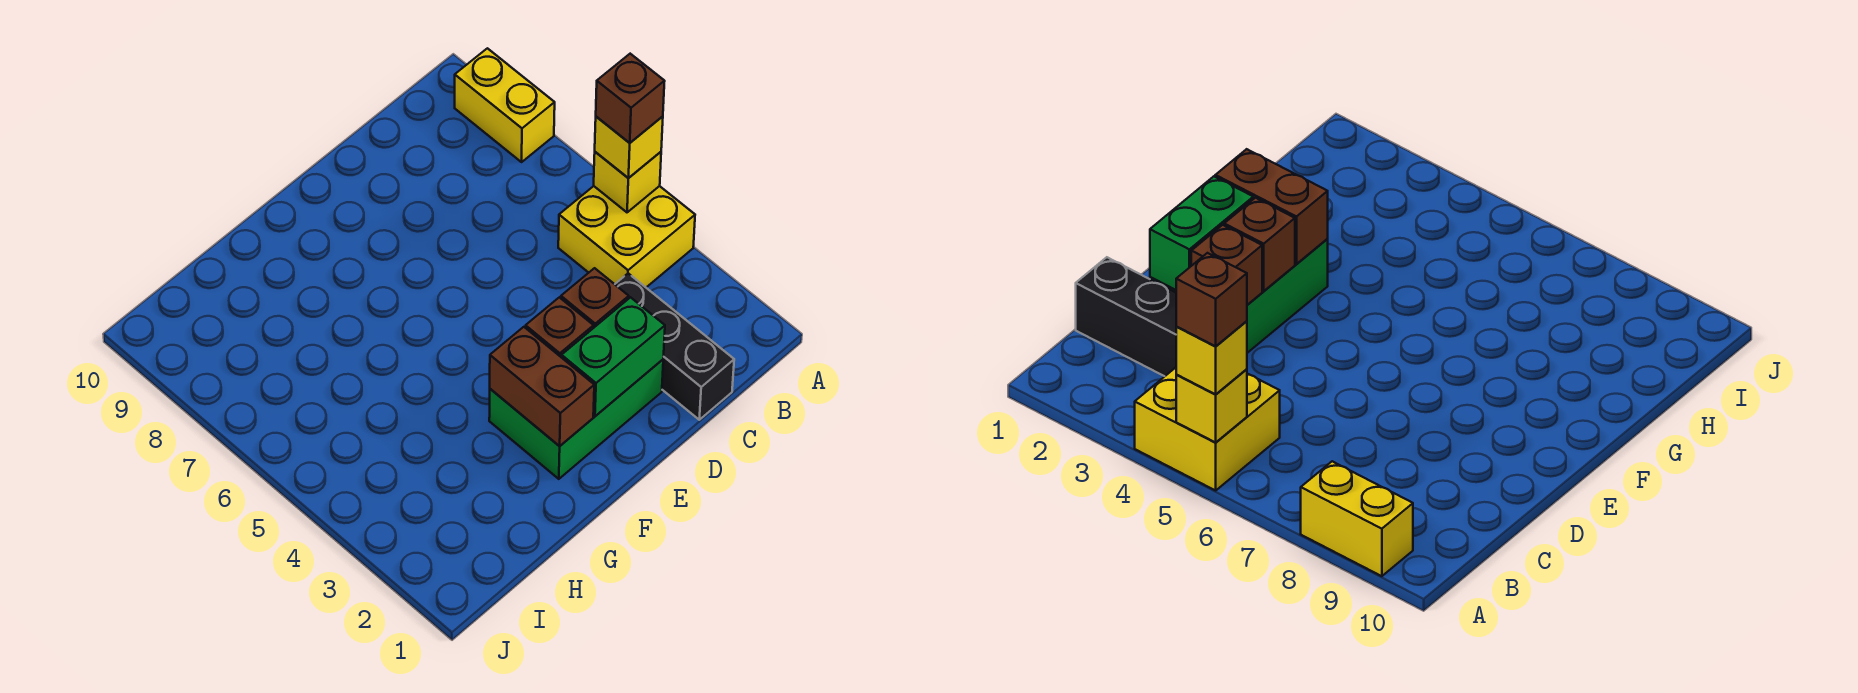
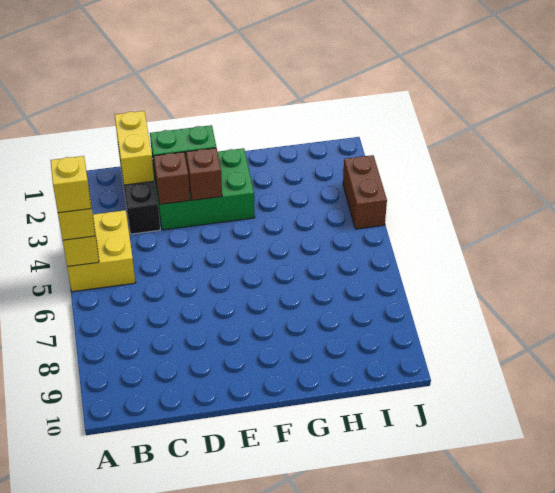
brown brick A5 level 4 -> yellow brick A5 level 4
yellow brick A8:A9 level 1 -> yellow brick C1:C2 level 2
brown brick F2:F3 level 2 -> brown brick J3:J4 level 1

